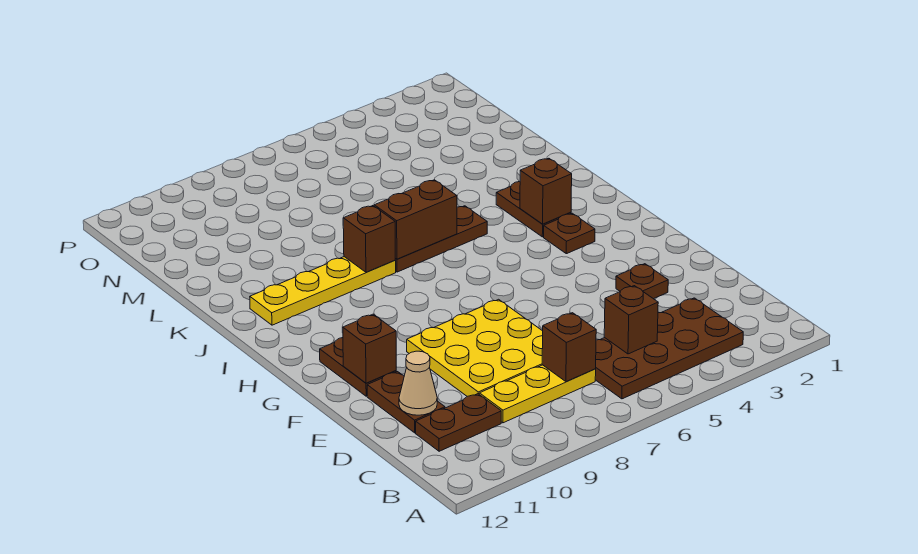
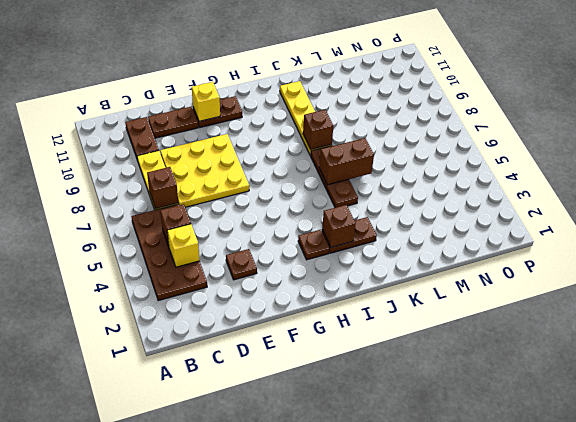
none -> yellow brick C4 level 2
tan cone D11 level 2 -> none
brown brick F11 level 2 -> yellow brick F11 level 2
brown brick J6:J7 level 2 -> brown brick J6:K6 level 2

